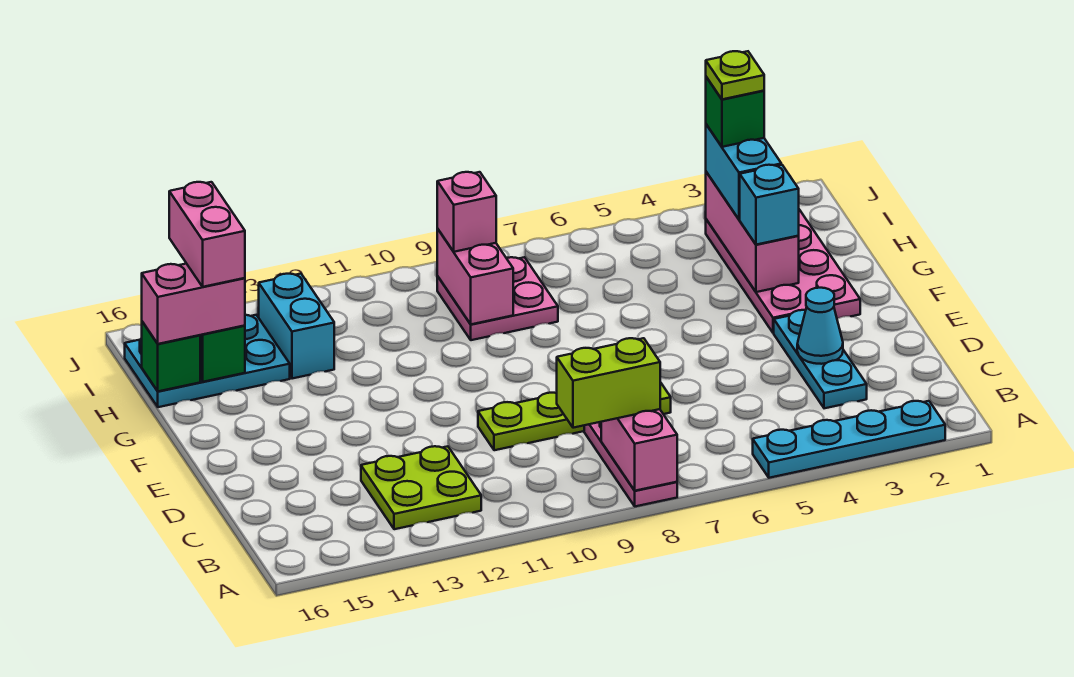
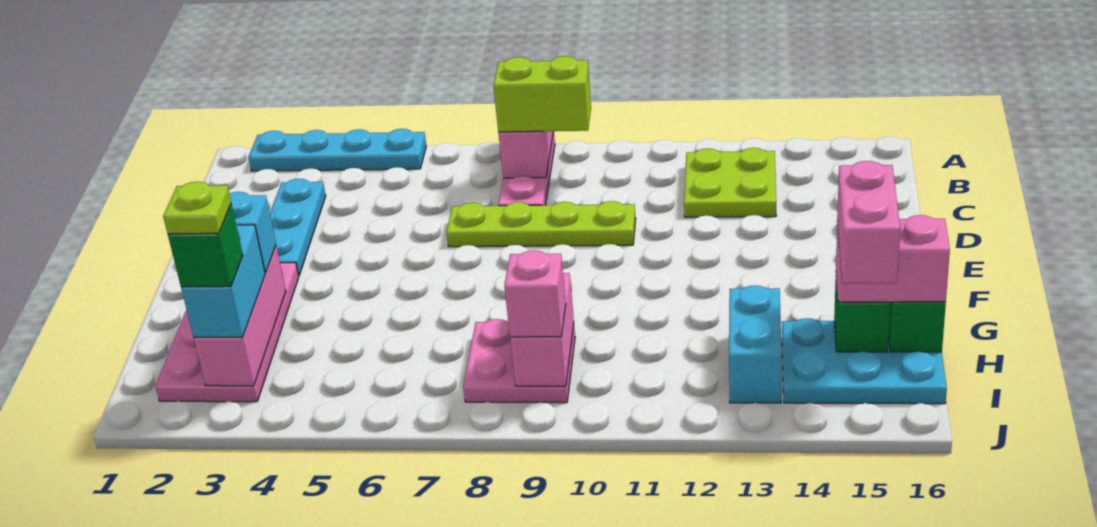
cyan cone D3 level 2 -> none

